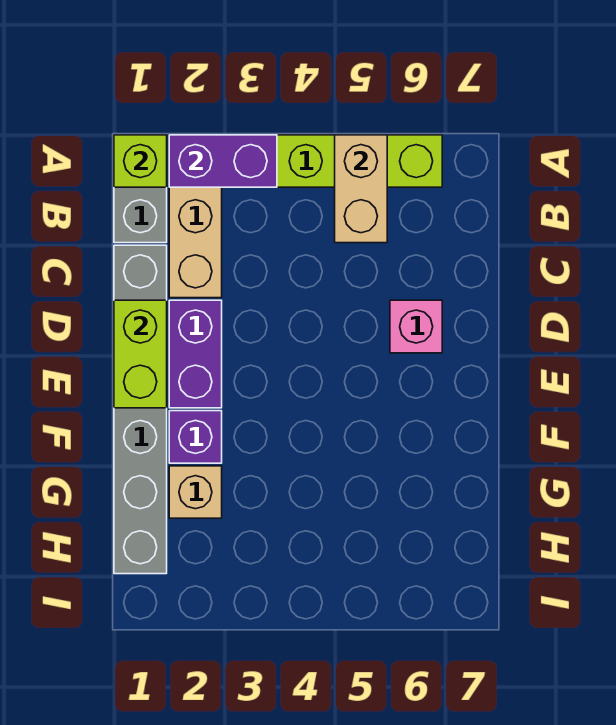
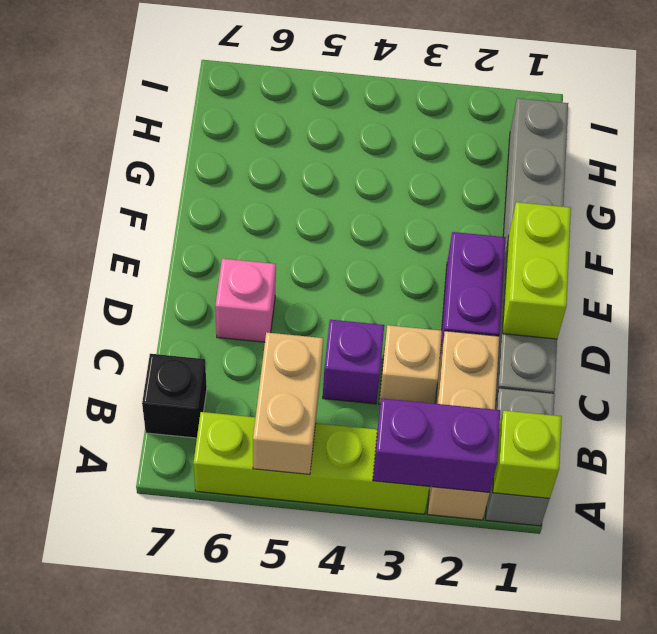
none -> black brick B7 level 1
purple brick F2 level 1 -> purple brick C4 level 1
tan brick G2 level 1 -> tan brick C3 level 1

